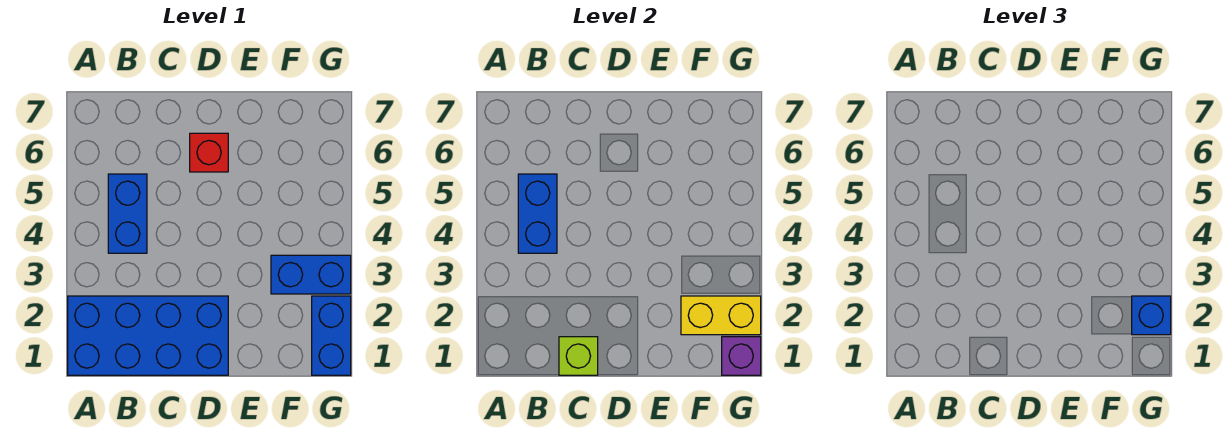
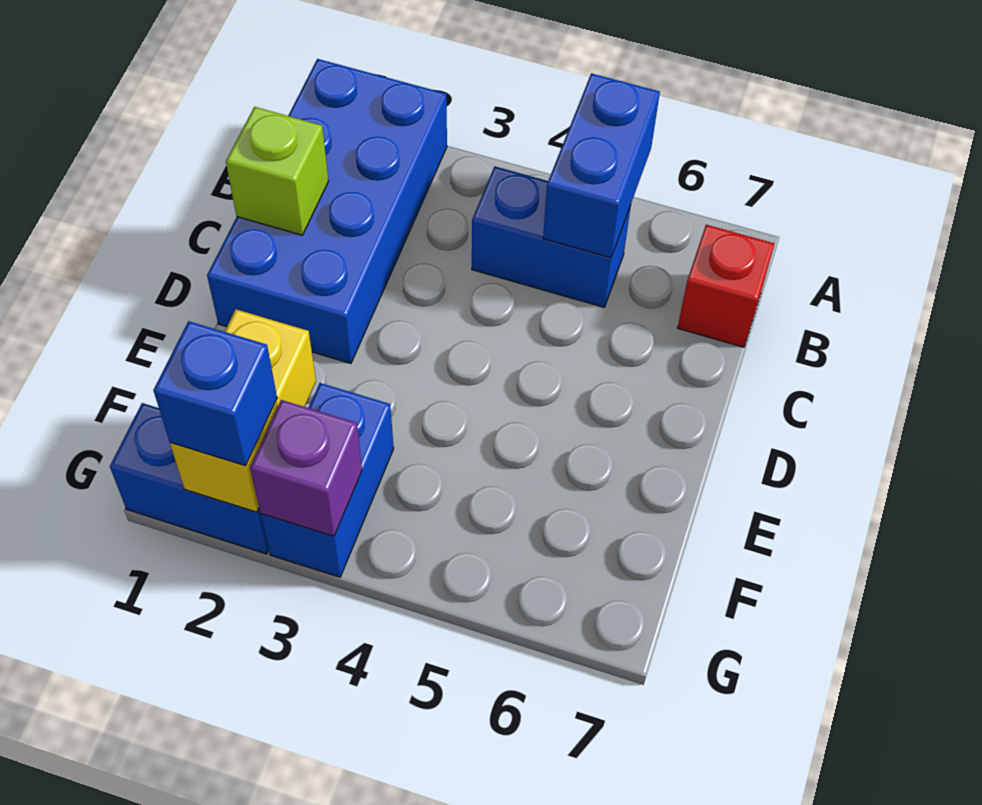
blue brick B4:B5 level 2 -> blue brick A5:B5 level 2
red brick D6 level 1 -> red brick B7 level 1
purple brick G1 level 2 -> purple brick G3 level 2

